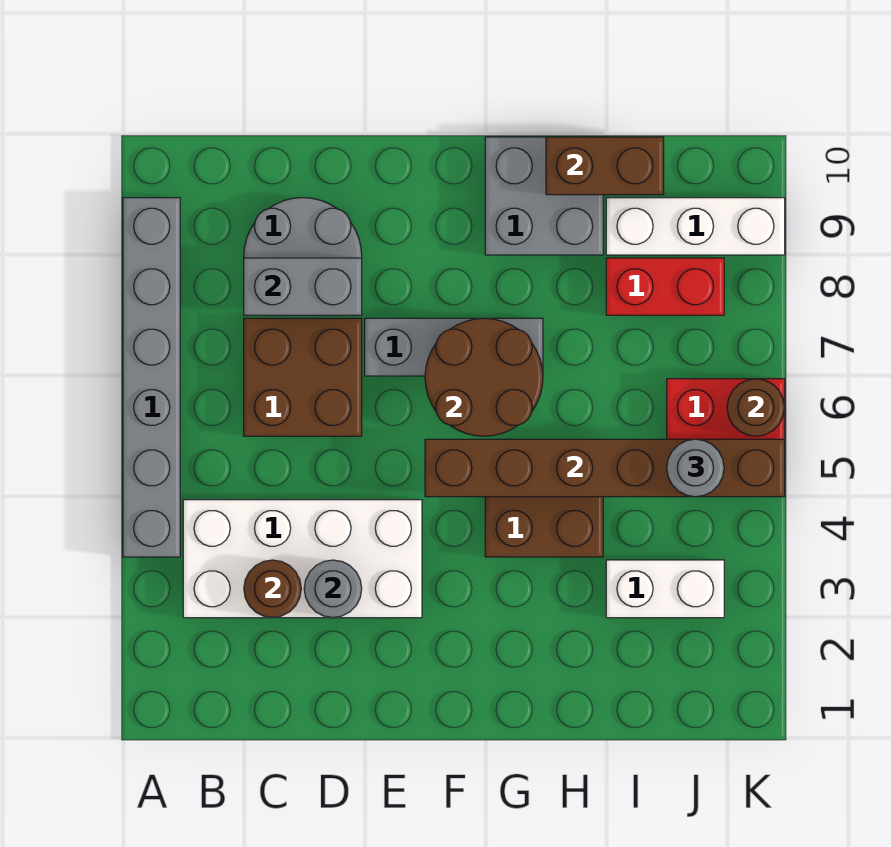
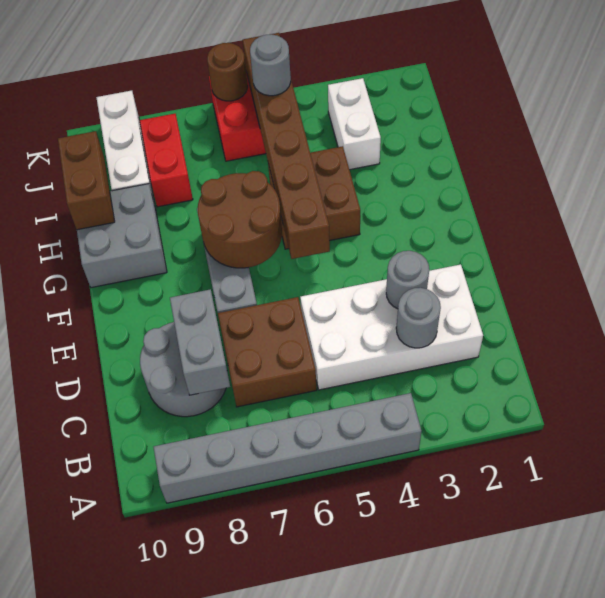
white brick B3:E4 level 1 -> white brick C2:D5 level 1
brown round brick C3 level 2 -> grey round brick C3 level 2

